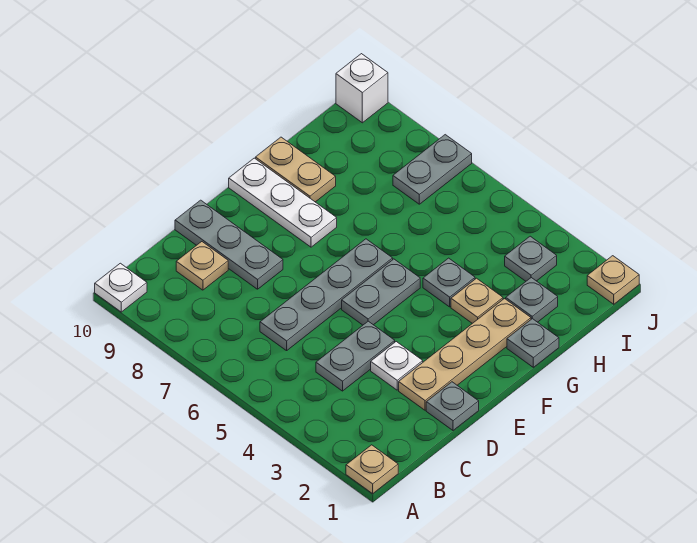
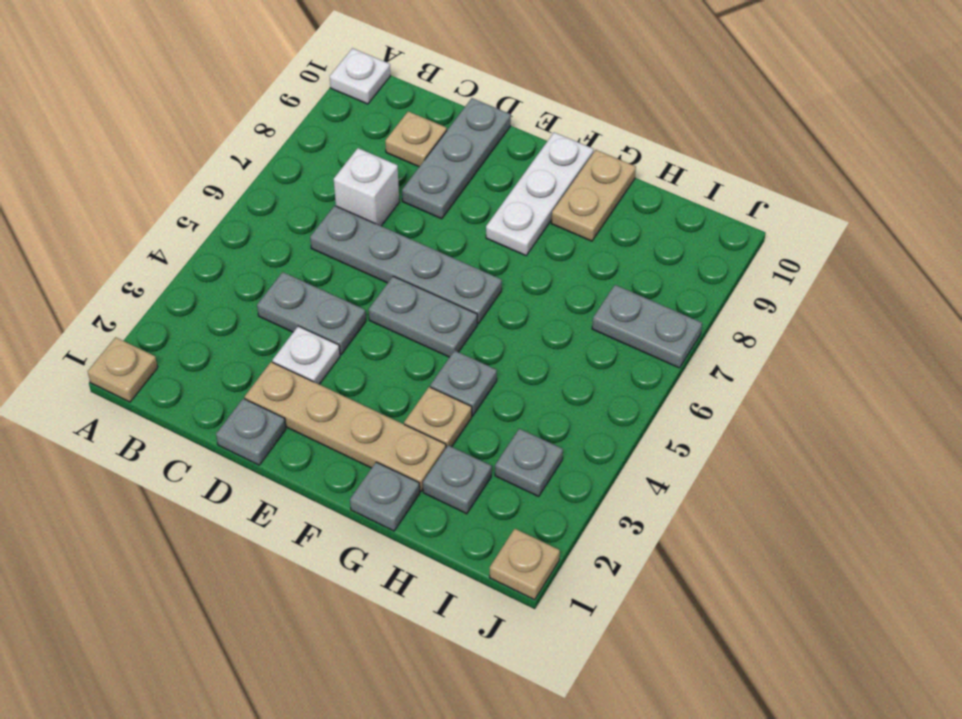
white brick J10 level 1 -> white brick C7 level 1

